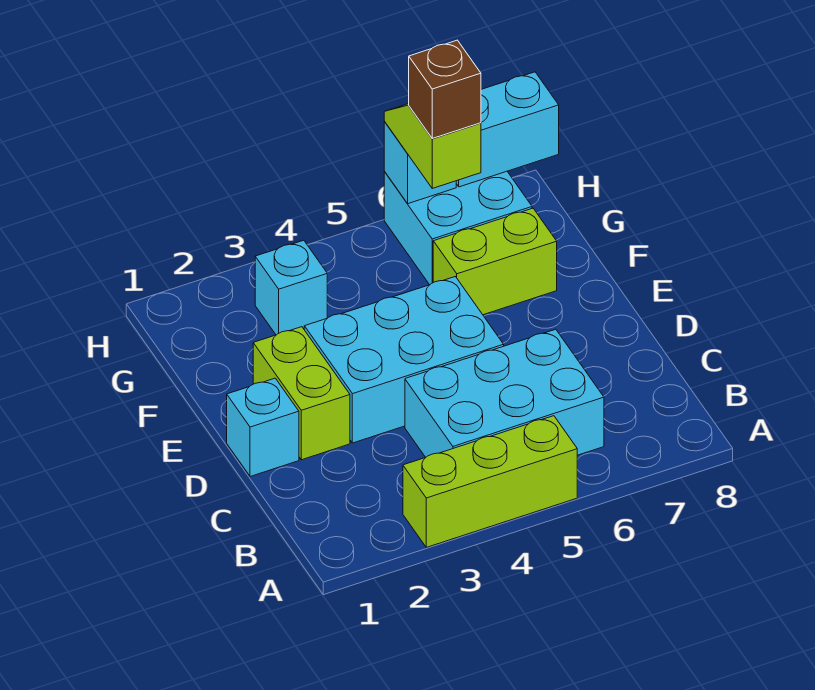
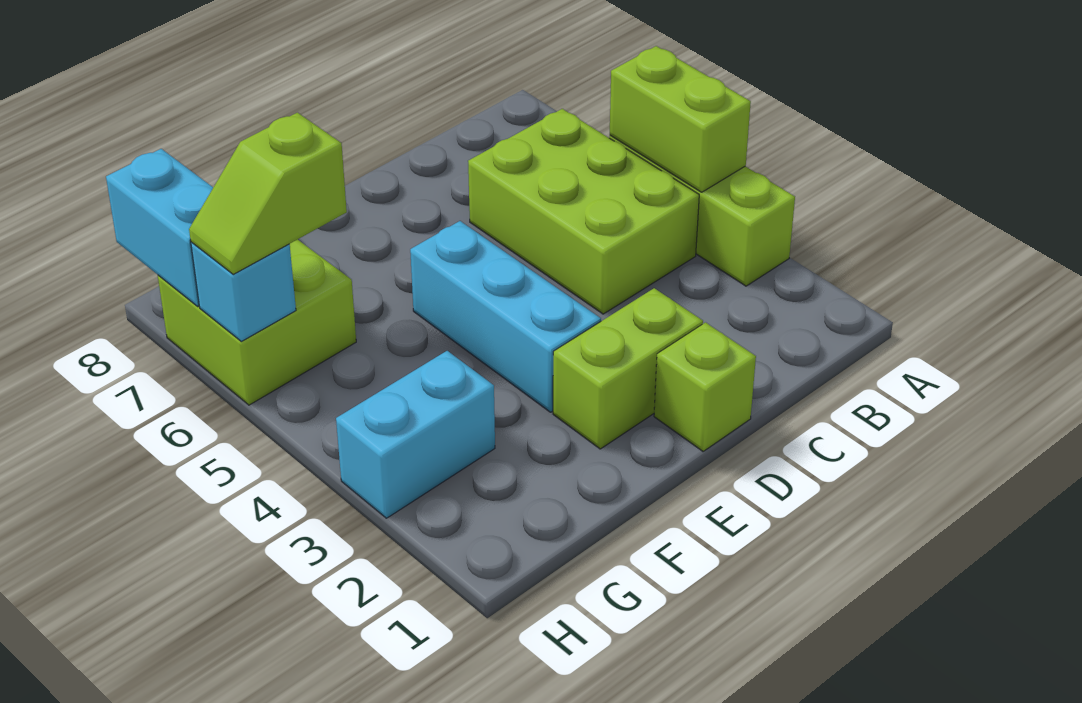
cyan brick B4:C6 level 1 -> lime brick B4:C6 level 1
cyan brick D1 level 1 -> lime brick D1 level 1
cyan brick D3:E5 level 1 -> cyan brick E3:E5 level 1
lime brick F6:F7 level 1 -> lime brick A4:A5 level 2
cyan brick G3 level 1 -> cyan brick G3:H3 level 1
cyan brick G6:H7 level 1 -> lime brick G6:H7 level 1
brown brick G6 level 4 -> none

